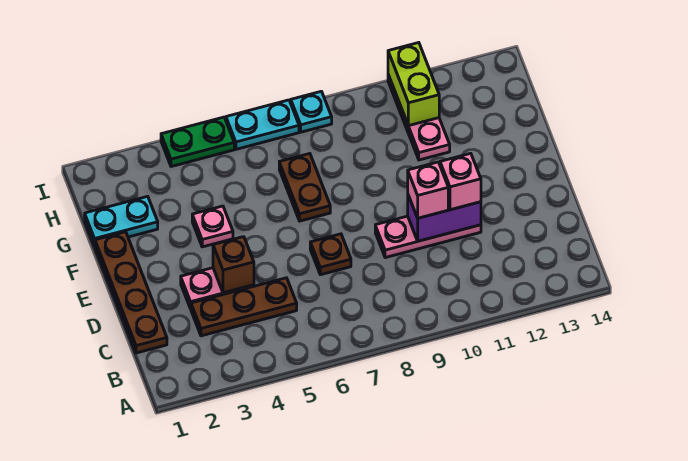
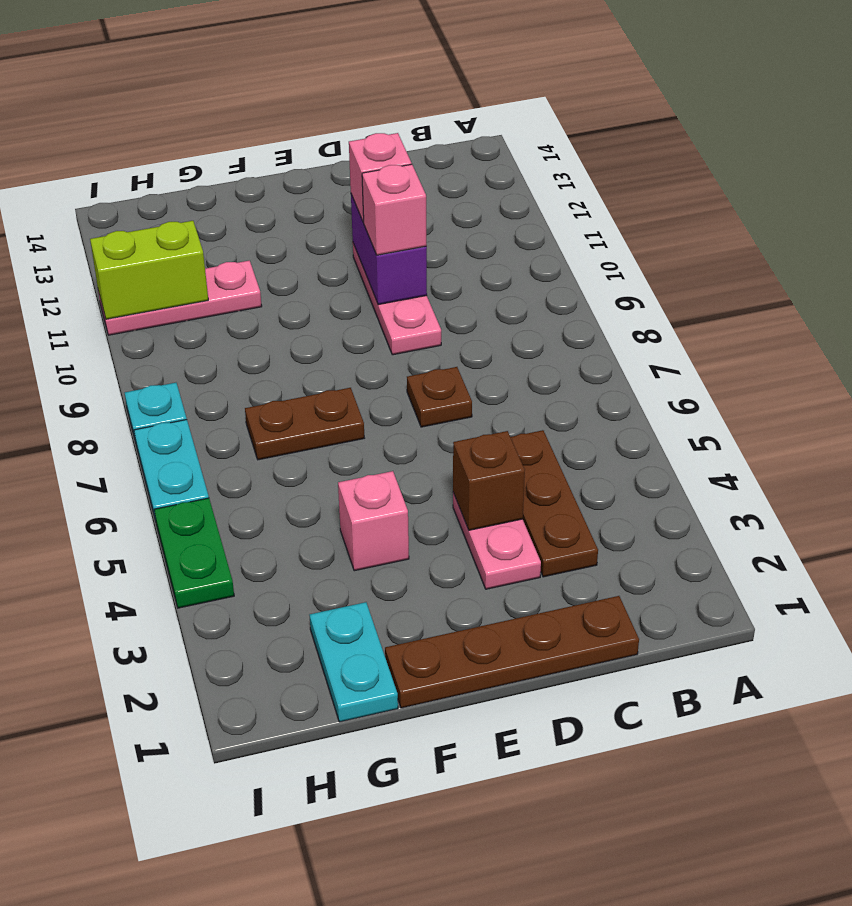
pink plate F4 level 1 -> pink brick F4 level 1

